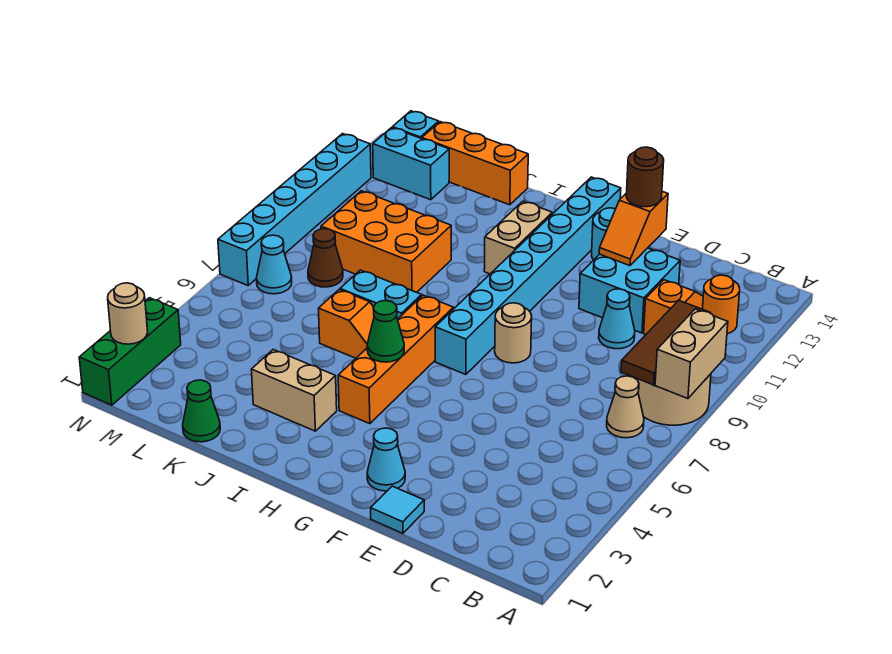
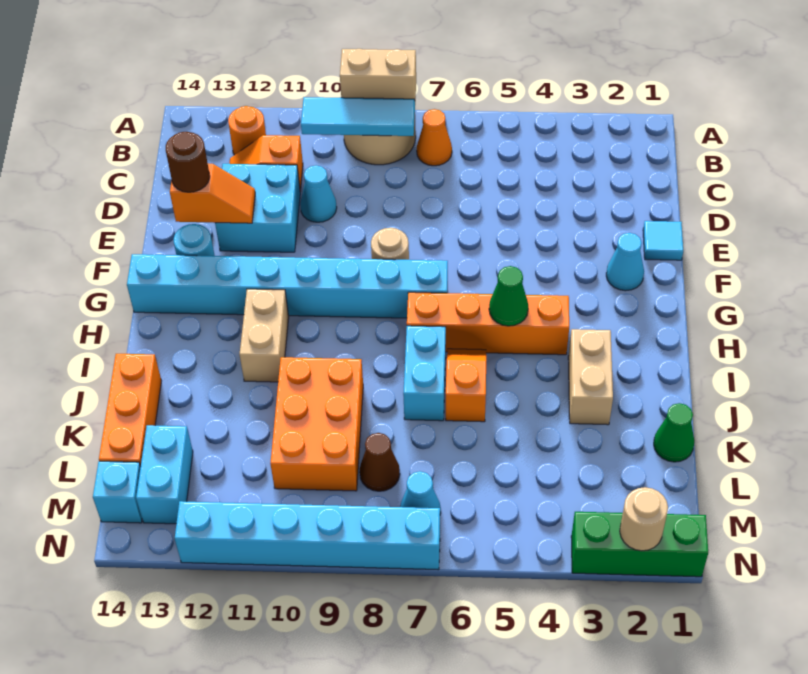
tan cone B7 level 1 -> orange cone B7 level 1
brown tile B8:B10 level 2 -> cyan tile B8:B10 level 2
tan brick H11:H12 level 1 -> tan brick H11:I11 level 1

